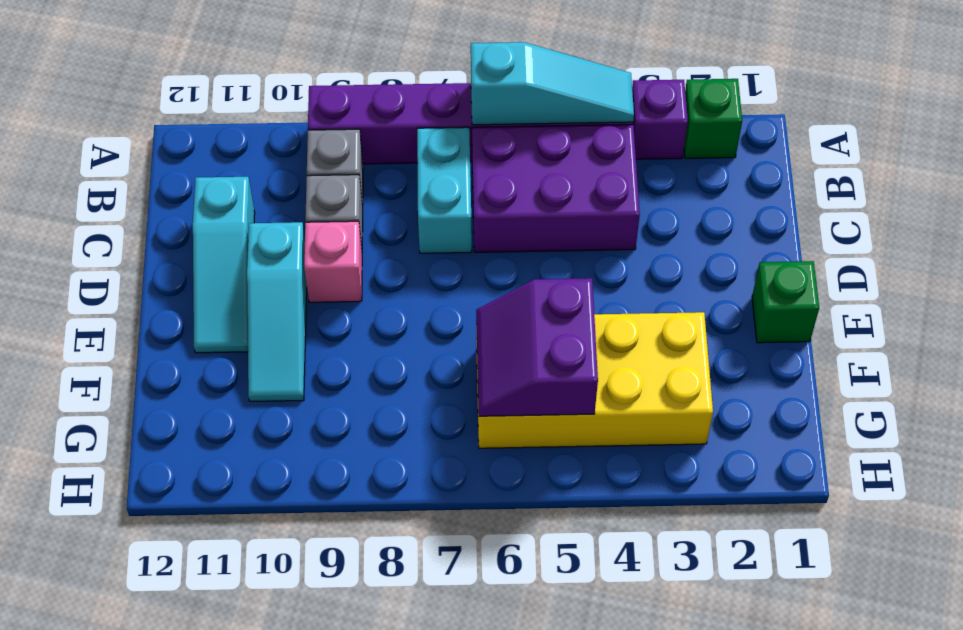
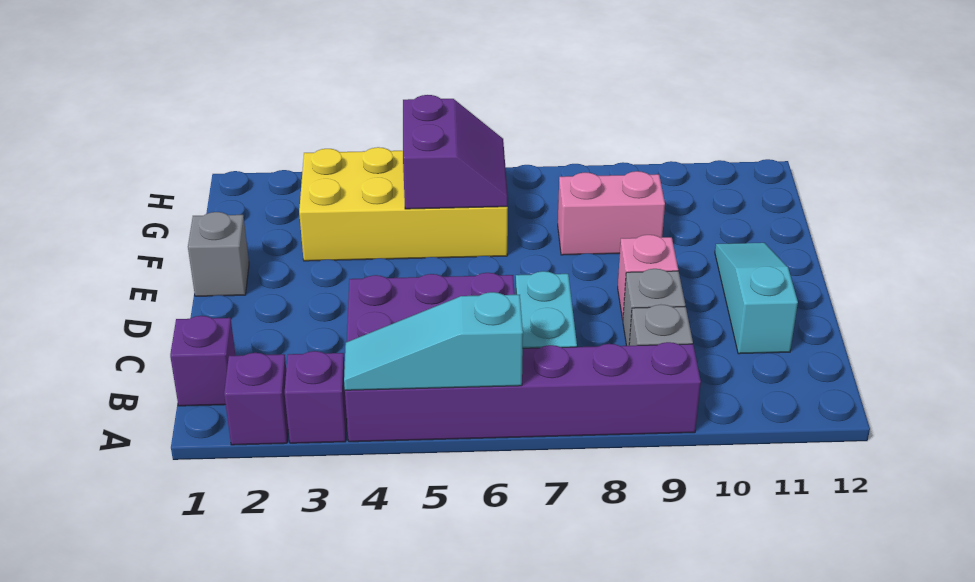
green brick A2 level 1 -> purple brick A2 level 1
none -> purple brick B1 level 1
cyan slope D10:F10 level 1 top D -> none
green brick E1 level 1 -> grey brick E1 level 1
none -> pink brick F8:F9 level 1

